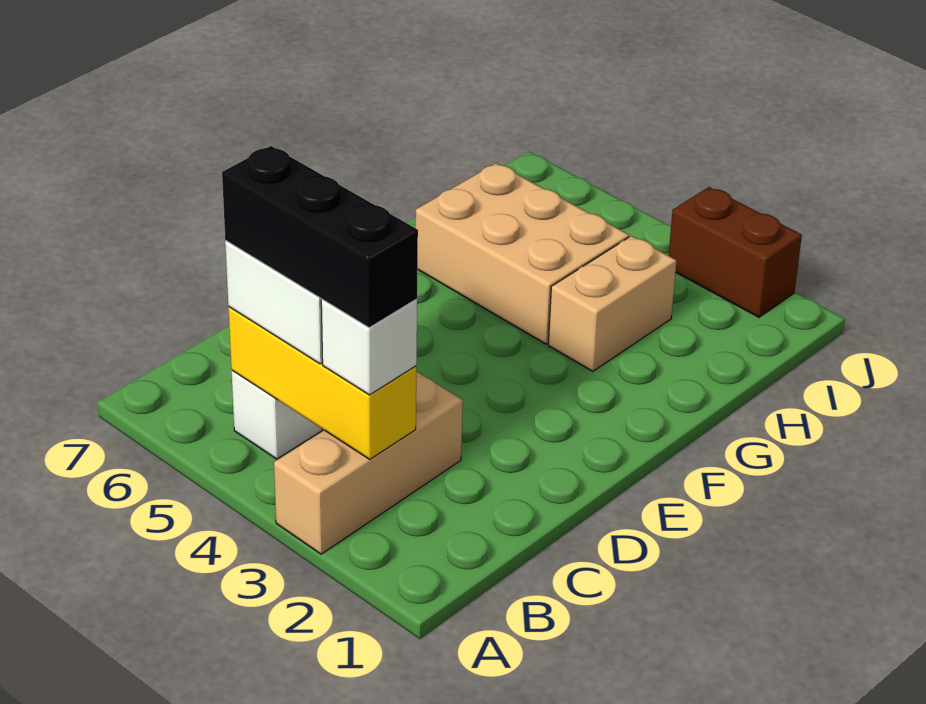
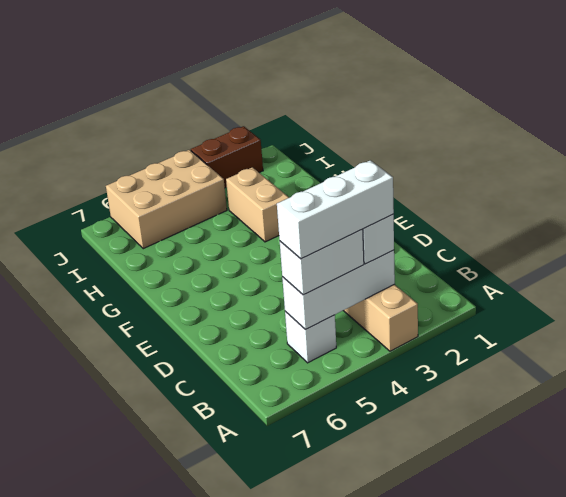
yellow brick B3:B5 level 2 -> white brick B3:B5 level 2
black brick B3:B5 level 4 -> white brick B3:B5 level 4
tan brick G4:H6 level 1 -> tan brick I4:J6 level 1

